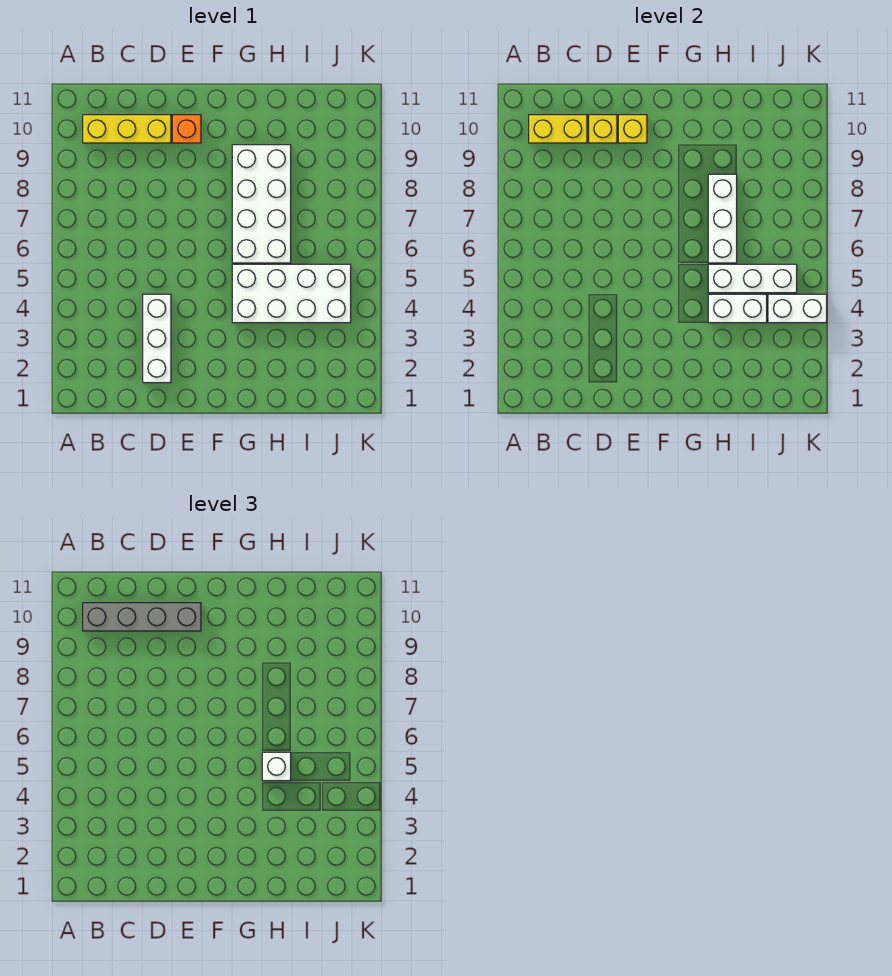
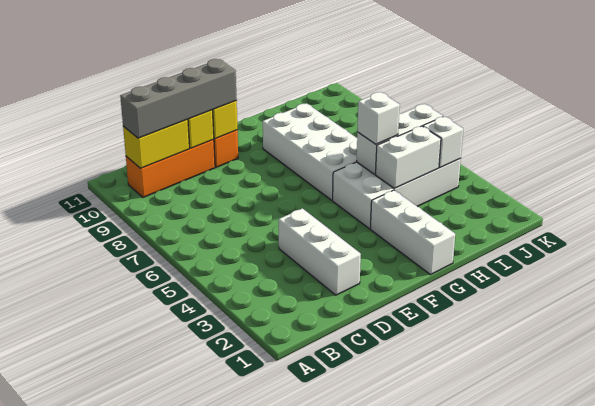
yellow brick B10:D10 level 1 -> orange brick B10:D10 level 1
white brick H6:H8 level 2 -> white brick G1:G3 level 1
white brick J4:K4 level 2 -> white brick J4 level 2

